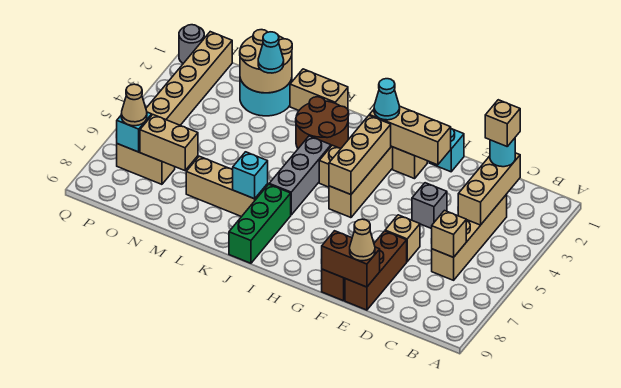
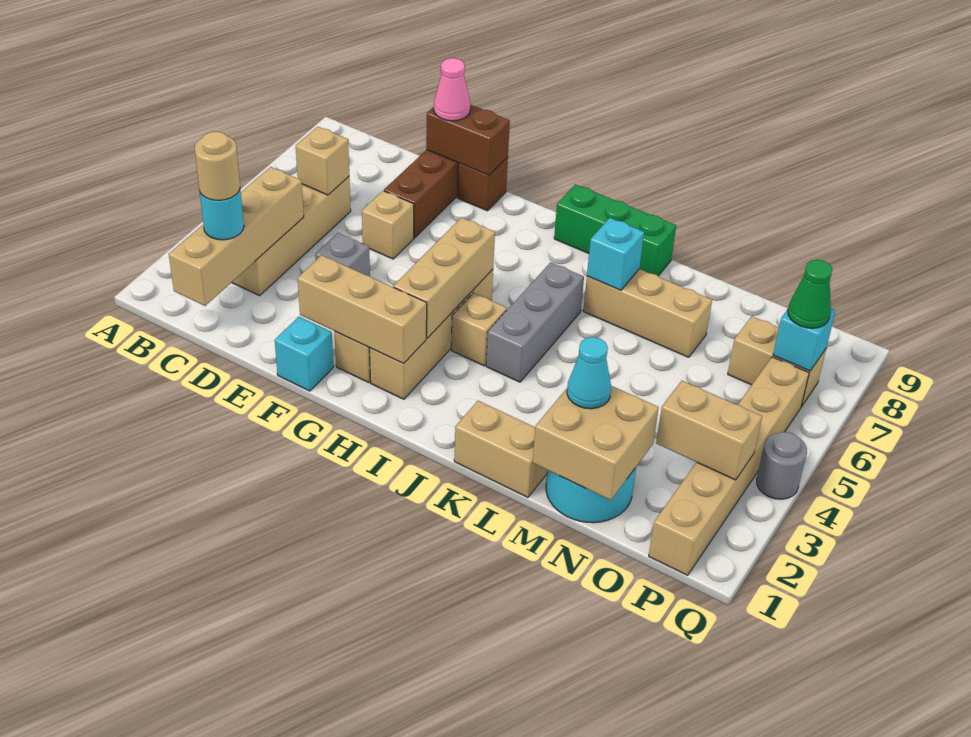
tan brick C2:C4 level 2 -> tan brick C1:C4 level 2
tan brick C2 level 4 -> tan round brick C2 level 4
tan cone E9 level 3 -> pink cone E9 level 3
cyan cone H2 level 3 -> none
brown round brick J2:K3 level 1 -> none
green brick J7:J9 level 1 -> green brick I9:K9 level 1
tan round brick M1:N2 level 2 -> tan brick M1:N2 level 2
tan brick N7:O7 level 2 -> tan brick O3:P3 level 2
tan cone P7 level 3 -> green cone P7 level 3
grey round brick Q1 level 1 -> grey round brick Q4 level 1

